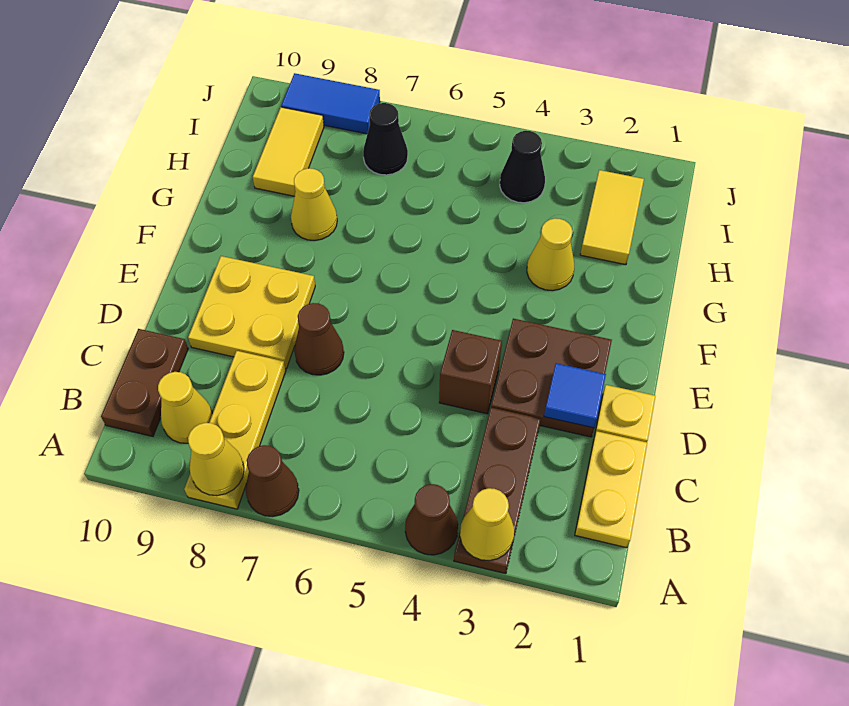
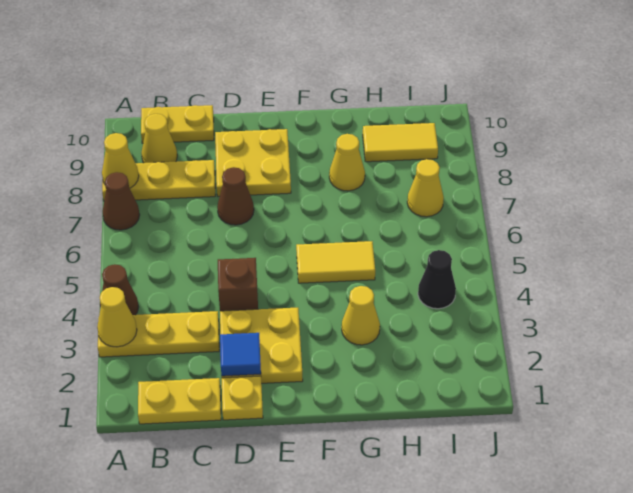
brown plate A3:C3 level 1 -> yellow plate A3:C3 level 1
brown plate B10:C10 level 1 -> yellow plate B10:C10 level 1
brown plate D2:E3 level 1 -> yellow plate D2:E3 level 1
yellow tile H2:I2 level 1 -> yellow tile F5:G5 level 1
black cone I7 level 1 -> yellow cone I7 level 1
blue tile J8:J9 level 1 -> none

